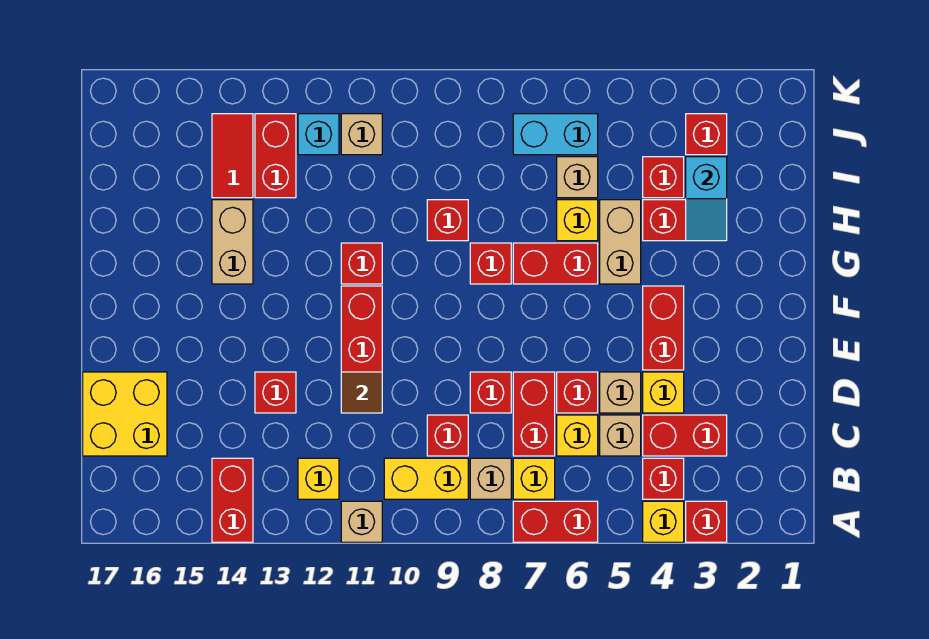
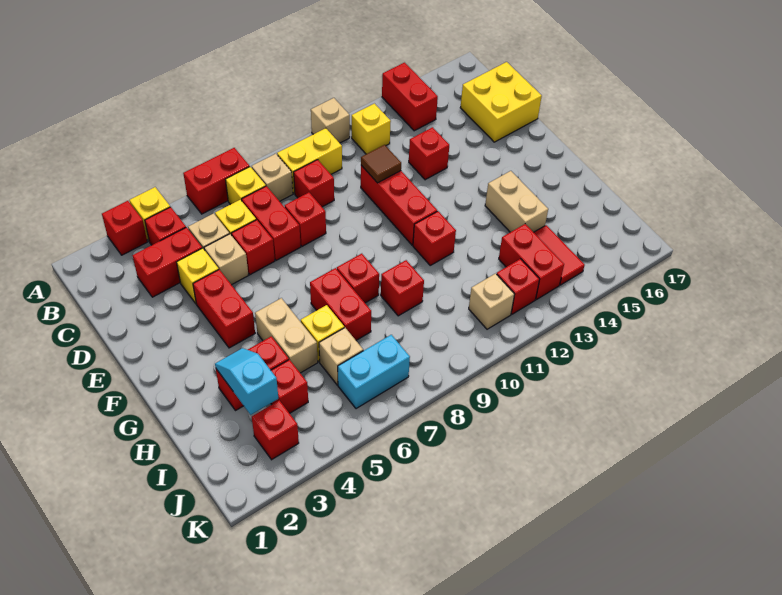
red brick G6:G7 level 1 -> red brick G7:H7 level 1
cyan brick J12 level 1 -> red brick J12 level 1

